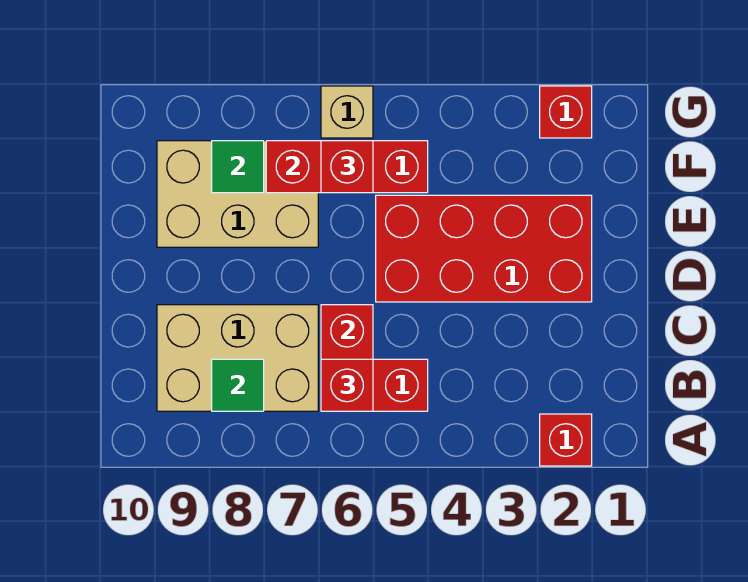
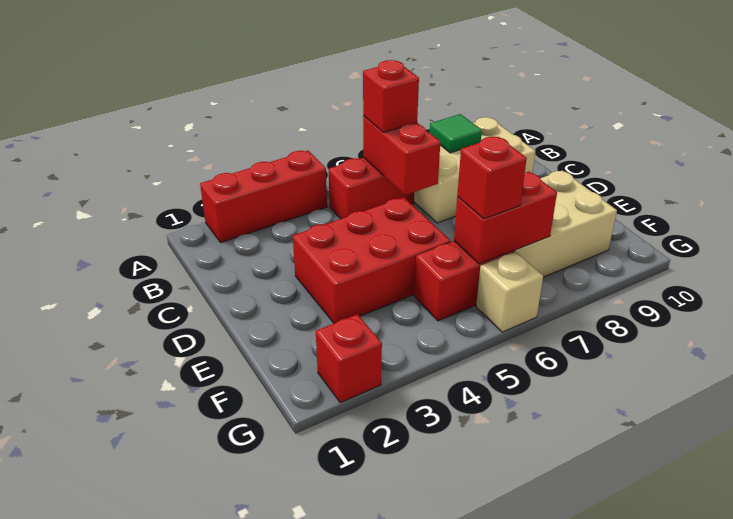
red brick A2 level 1 -> red brick A2:A4 level 1
red brick D2:E5 level 1 -> red brick D3:E5 level 1
green tile F8 level 2 -> none

